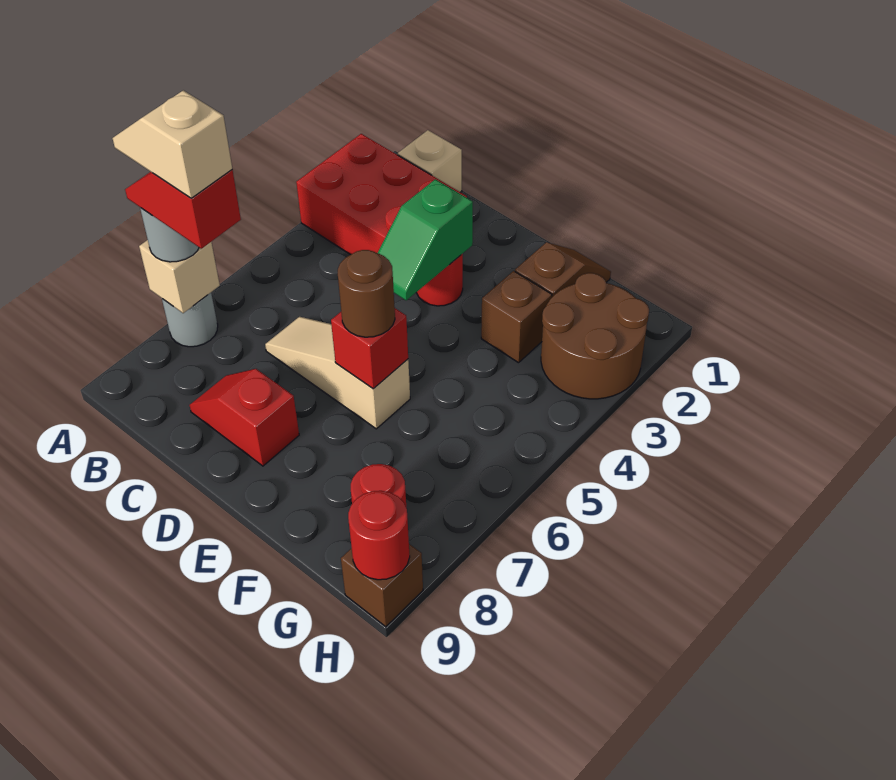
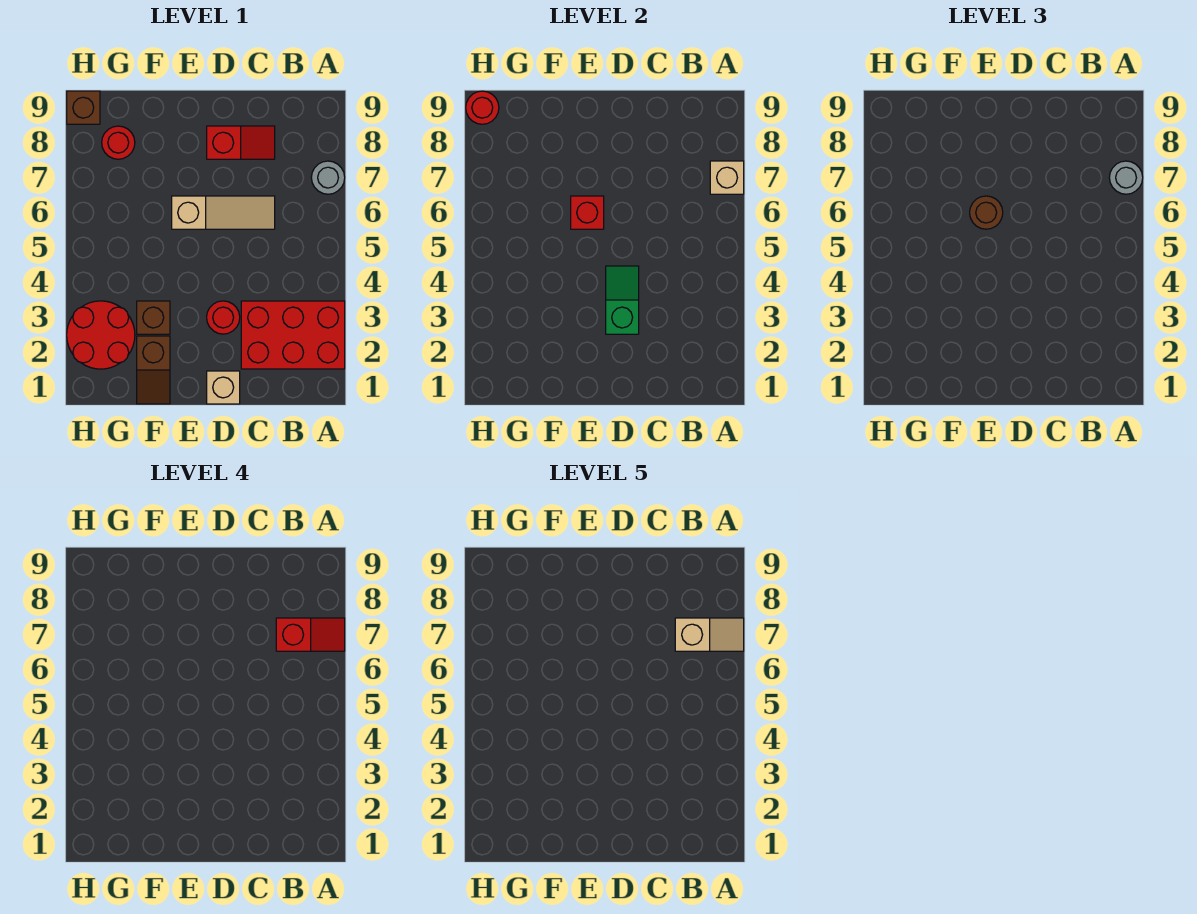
tan brick B1 level 1 -> tan brick D1 level 1
brown round brick G2:H3 level 1 -> red round brick G2:H3 level 1

